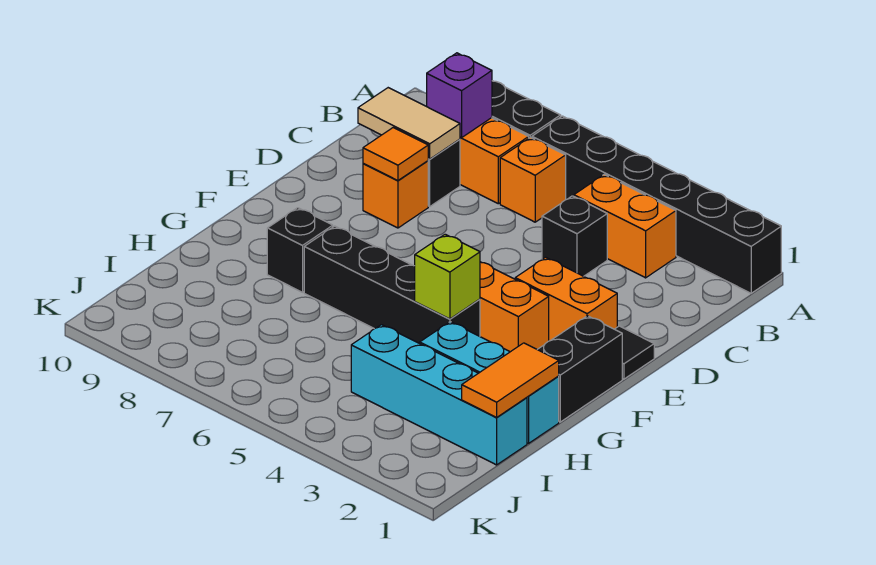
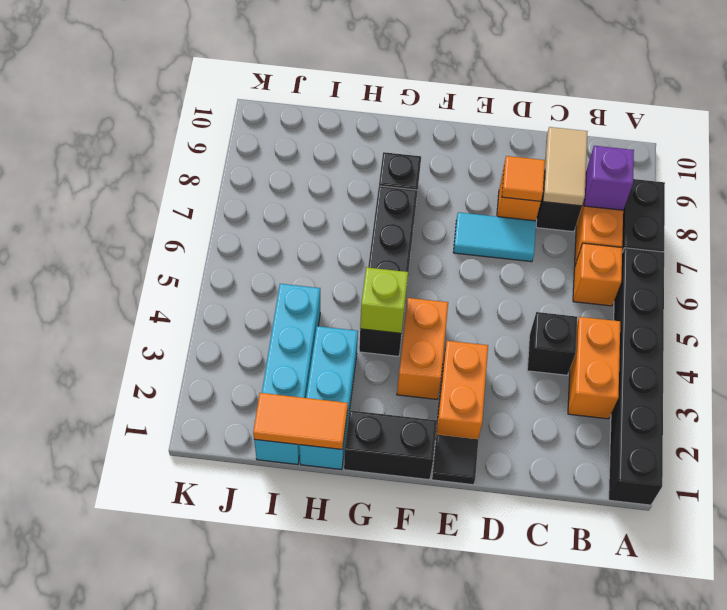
none -> cyan tile D7:E7 level 1

